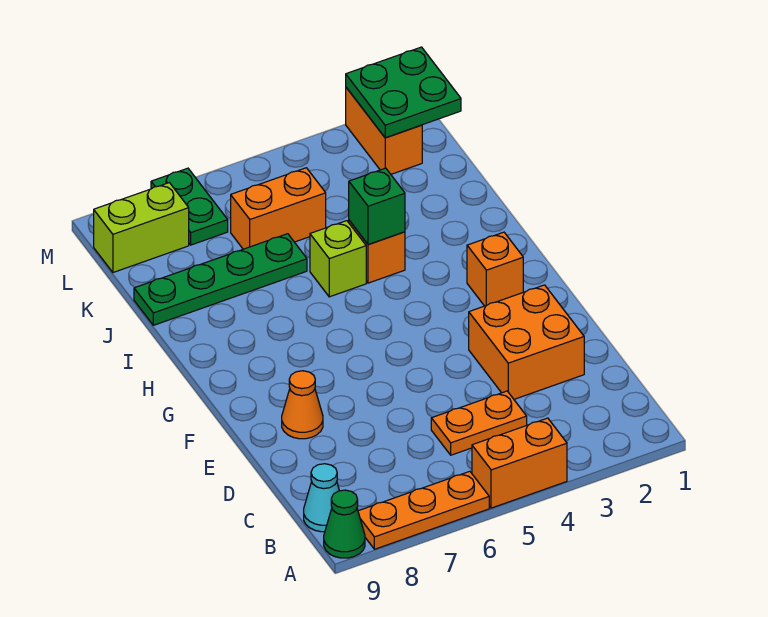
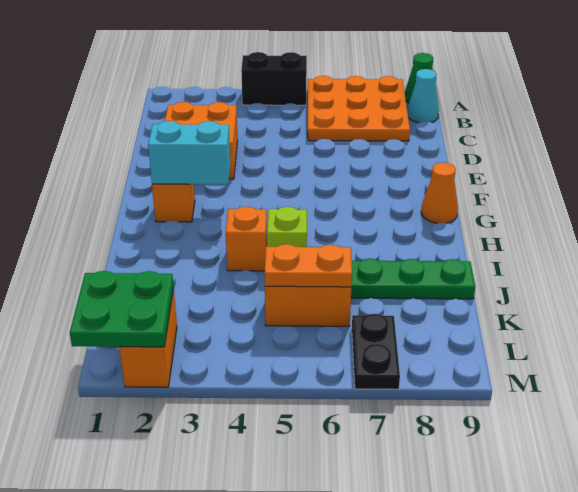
orange brick A4:A5 level 1 -> black brick A4:A5 level 1
orange plate A6:A8 level 1 -> orange plate A6:C8 level 1
orange plate C4:C5 level 1 -> orange plate K5:K6 level 2
orange cone E8 level 1 -> orange cone G9 level 1
none -> cyan brick G2:G3 level 2
green brick I4 level 2 -> none
green plate L7:M7 level 1 -> black plate L7:M7 level 1
lime brick L8:L9 level 1 -> none

